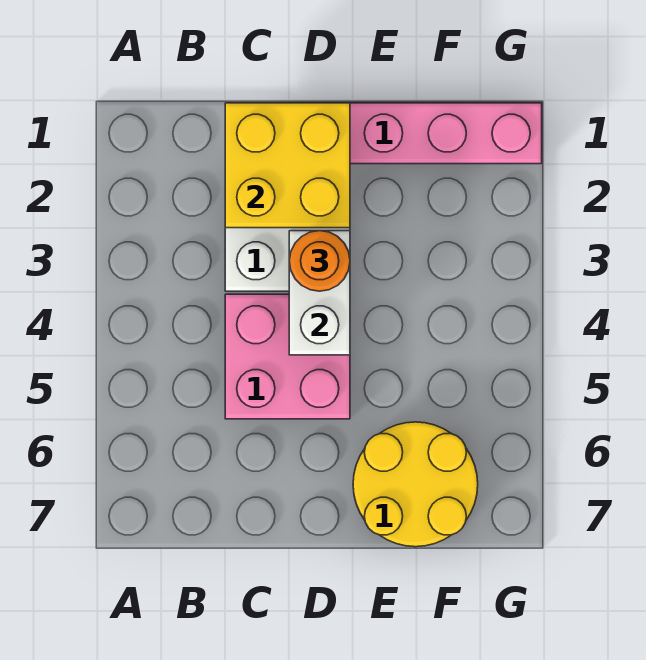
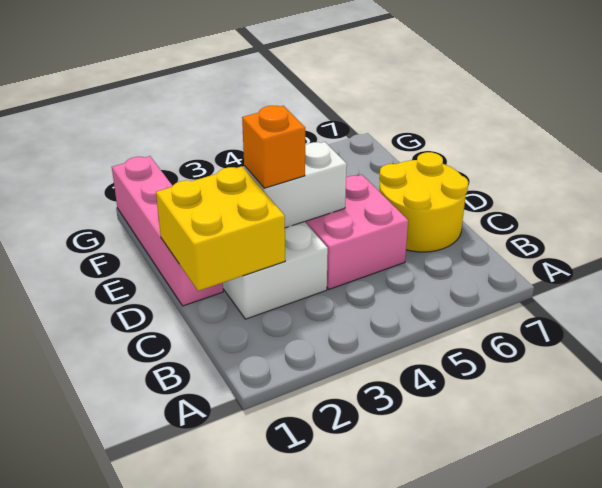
orange round brick D3 level 3 -> orange brick D3 level 3
yellow round brick E6:F7 level 1 -> yellow round brick C6:D7 level 1

